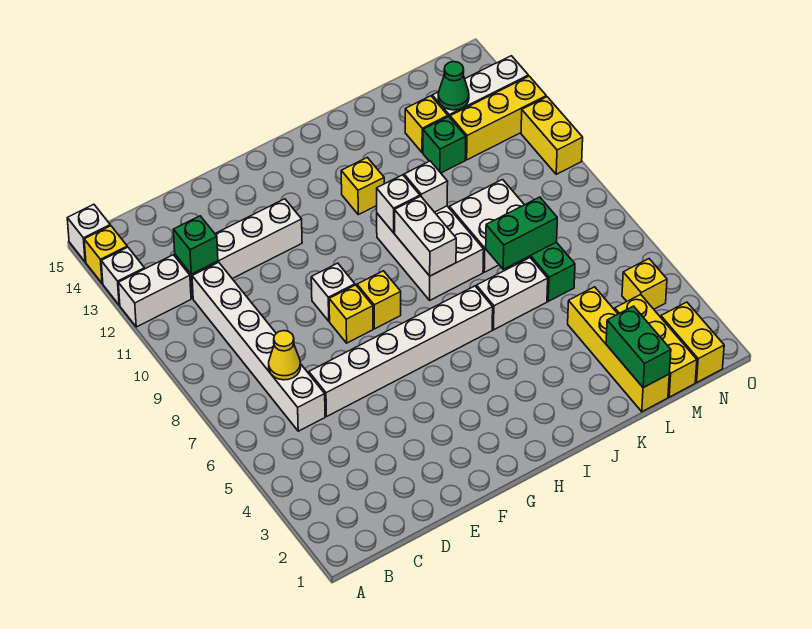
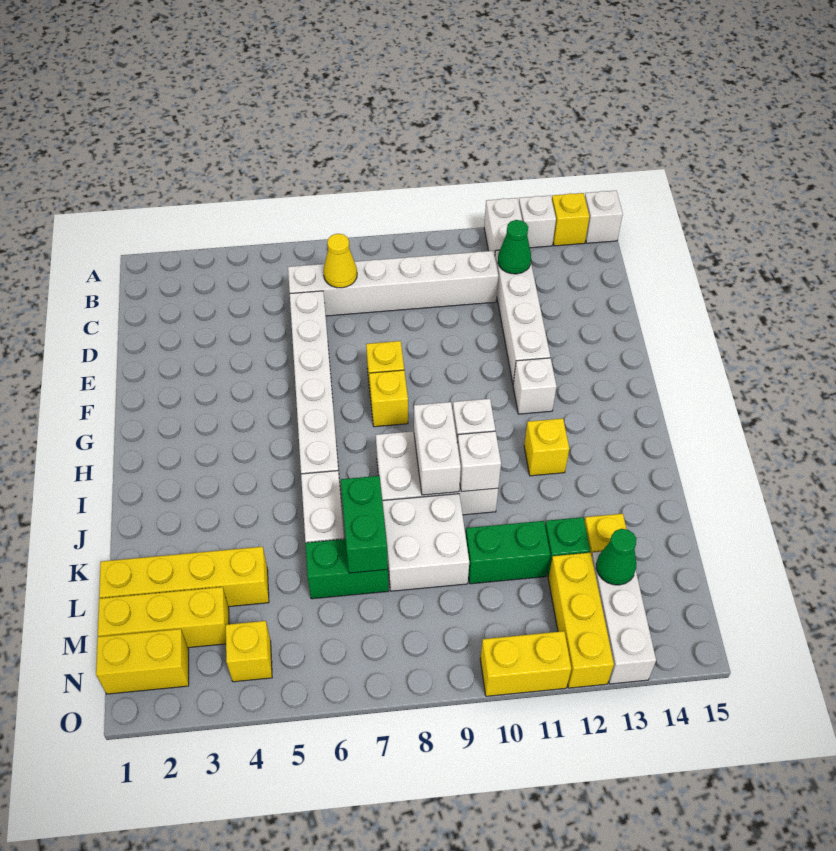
green brick C12 level 2 -> green cone C12 level 2
white brick F9 level 1 -> white brick G12 level 1
white brick I8:I9 level 2 -> white brick I9:J9 level 2
green brick L1:L2 level 2 -> green brick L10:L11 level 1

